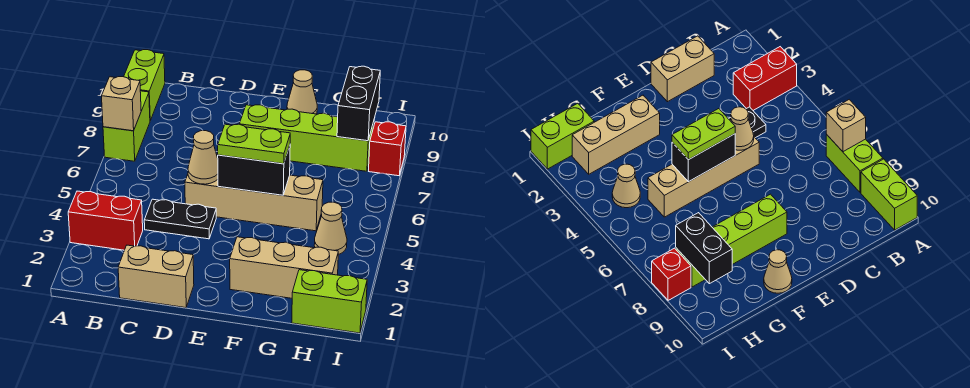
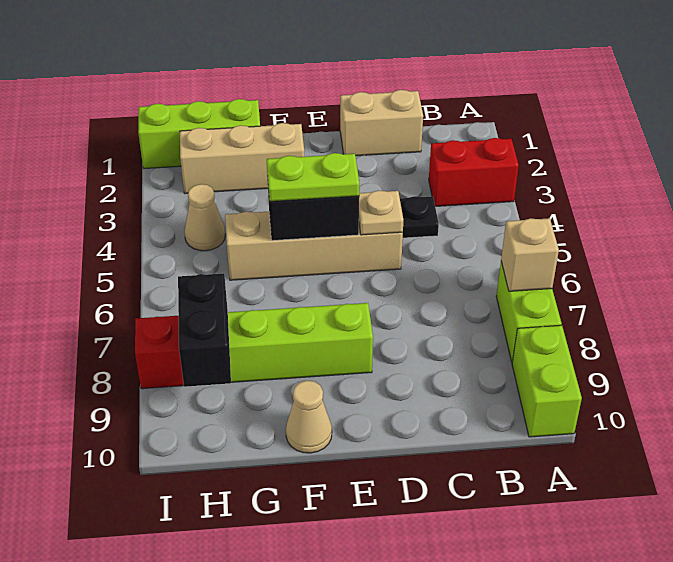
tan cone D5 level 2 -> tan plate D5 level 2
lime brick H1:I1 level 1 -> lime brick G1:I1 level 1

